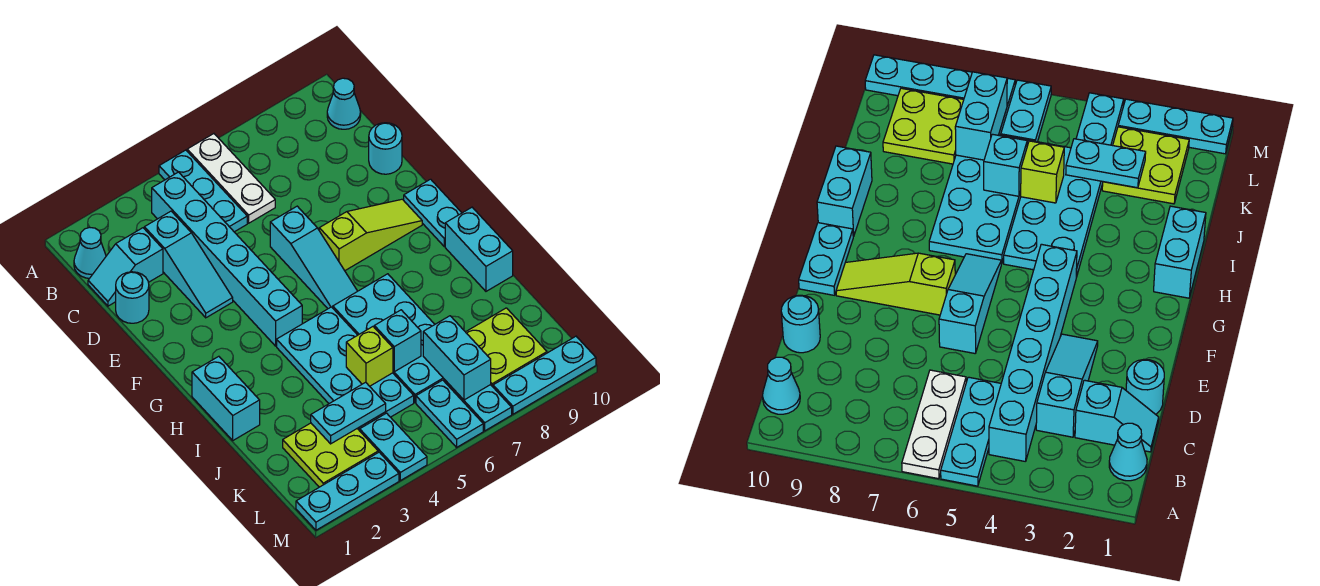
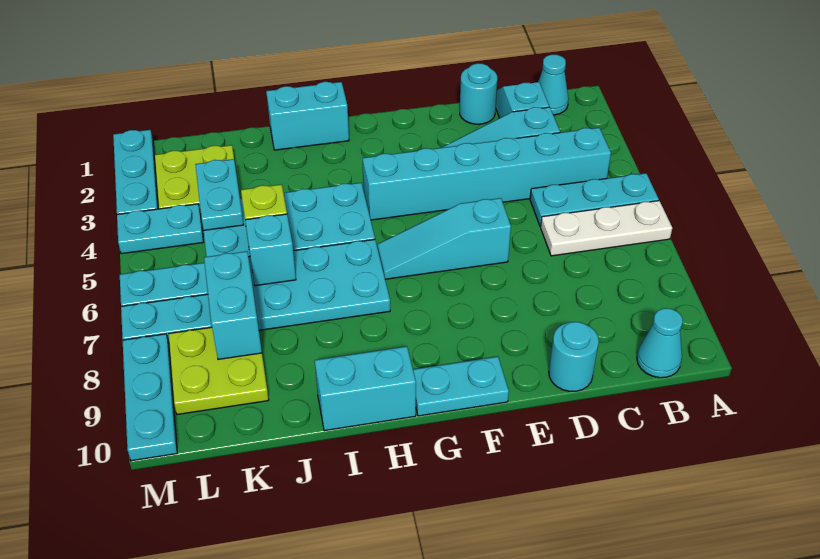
lime slope F7:F9 level 1 top 7 -> none
cyan brick K7:L7 level 2 -> cyan brick K7:K8 level 2

